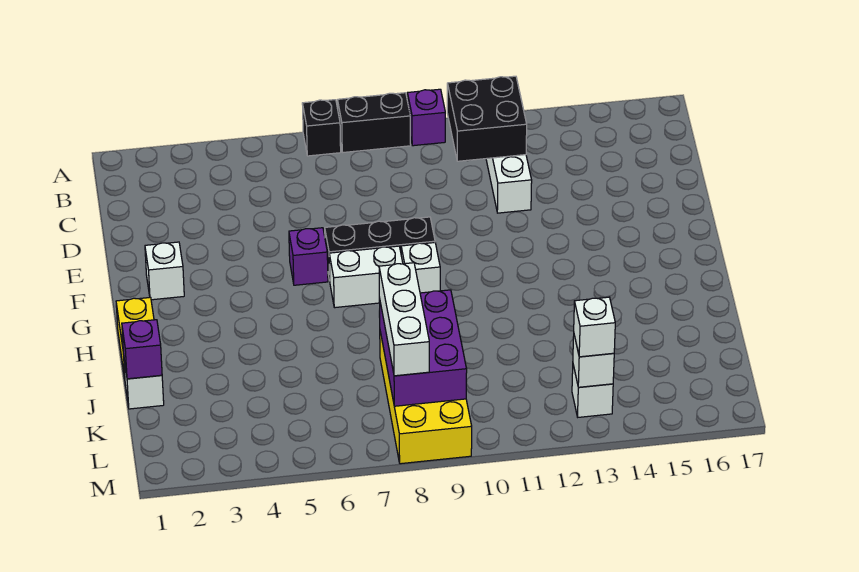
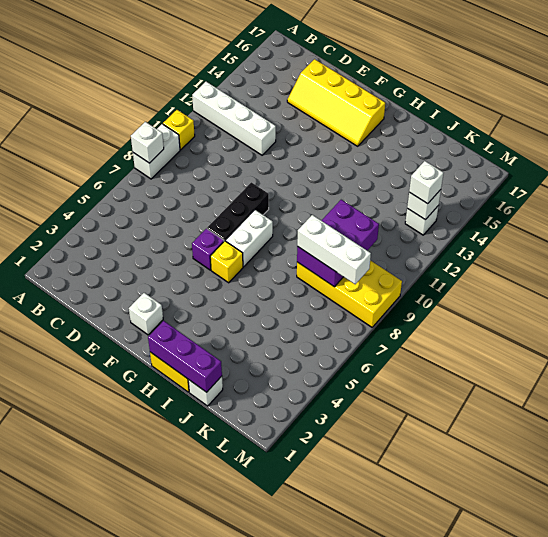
black brick A7 level 1 -> none
black brick A8:A9 level 1 -> white brick A8:A9 level 1
purple brick A10 level 1 -> yellow brick A10 level 1
black brick B11:C12 level 2 -> none
none -> yellow slope D15:G16 level 1 top 16
none -> yellow brick G6 level 1
white brick G9 level 1 -> white brick A8 level 2
purple brick J1 level 2 -> purple brick H1:J1 level 2
purple brick J8:L9 level 2 -> purple brick J8:K10 level 2

